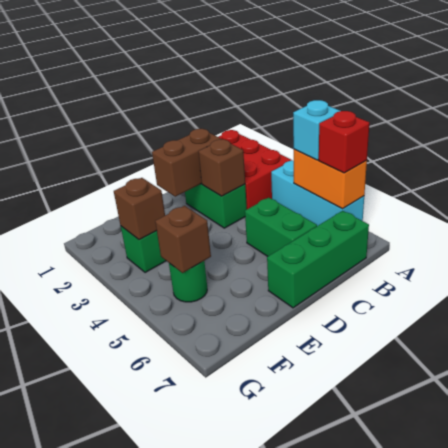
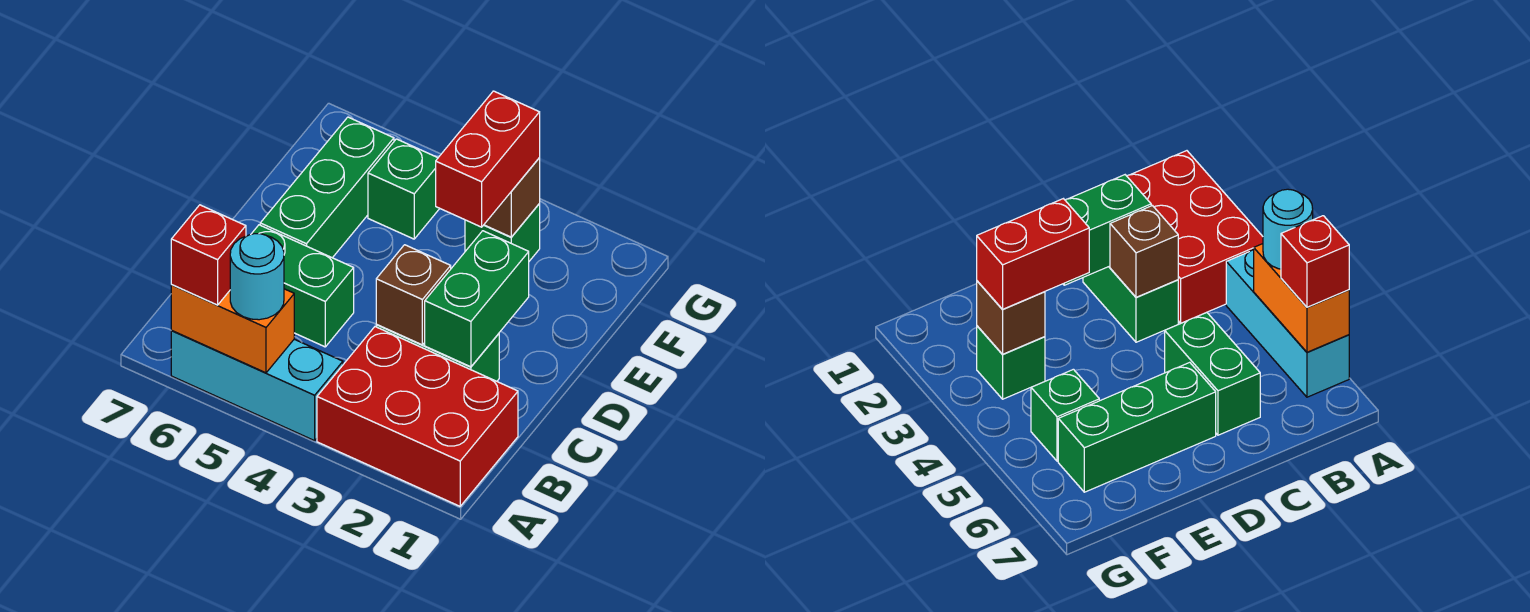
cyan brick A5 level 3 -> cyan round brick A5 level 3
green brick B7:D7 level 1 -> green brick D6:F6 level 1
brown brick C2:D2 level 2 -> green brick C2:D2 level 2
none -> red brick E3:F3 level 3
green round brick F5 level 1 -> green brick F5 level 1
brown brick F5 level 2 -> none

